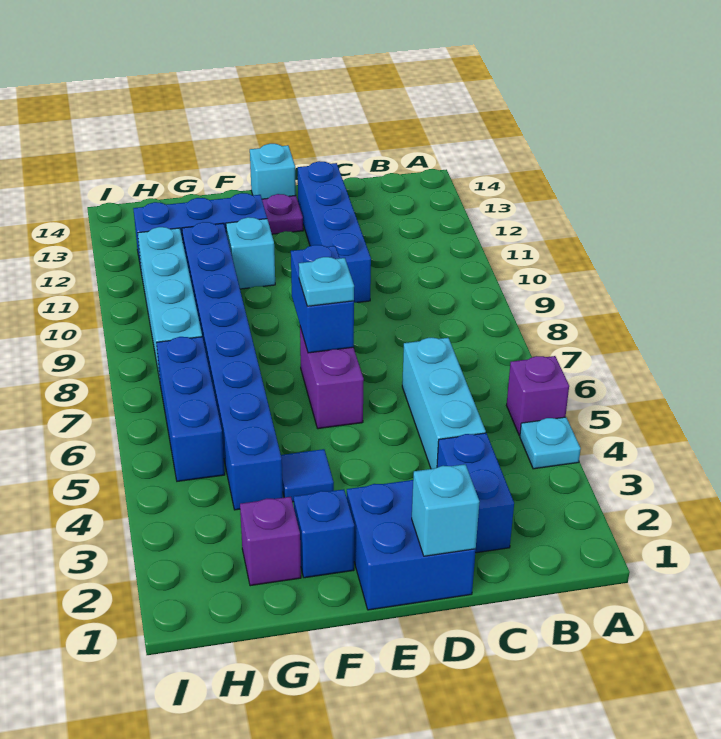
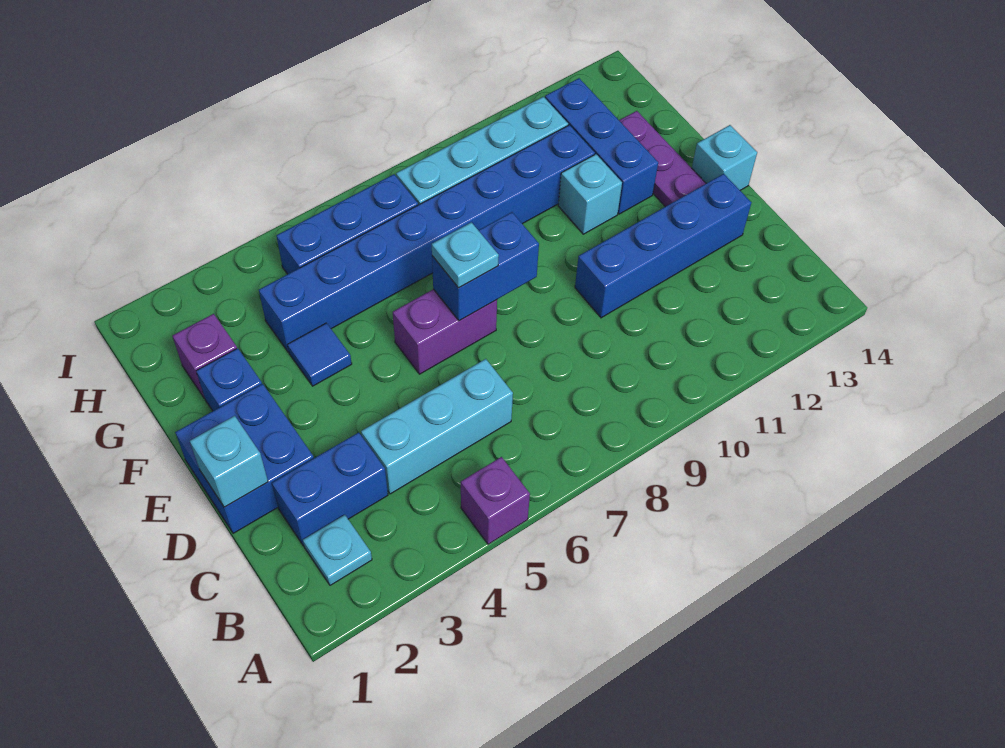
cyan plate A4 level 1 -> cyan plate B2 level 1

